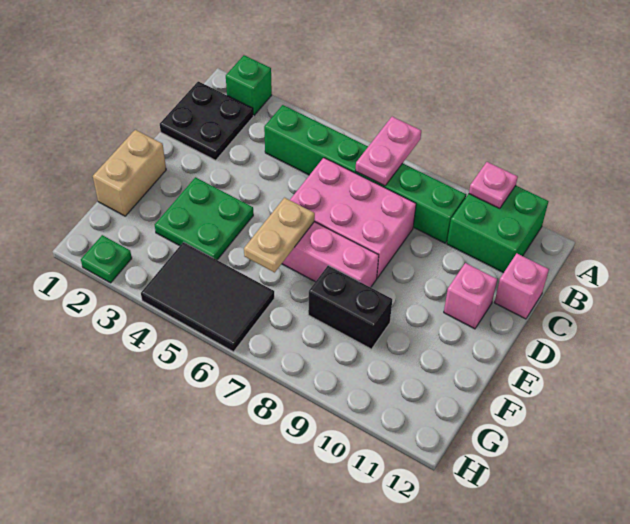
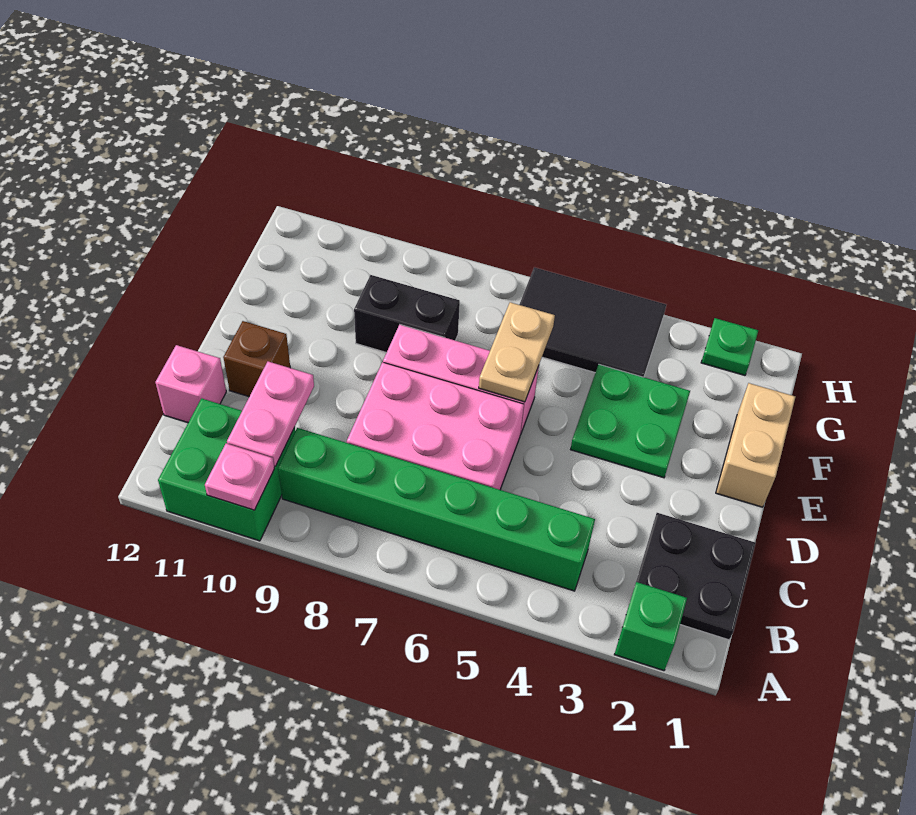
pink plate A7:B7 level 2 -> pink plate B10:C10 level 2
pink brick D11 level 1 -> brown brick D11 level 1

